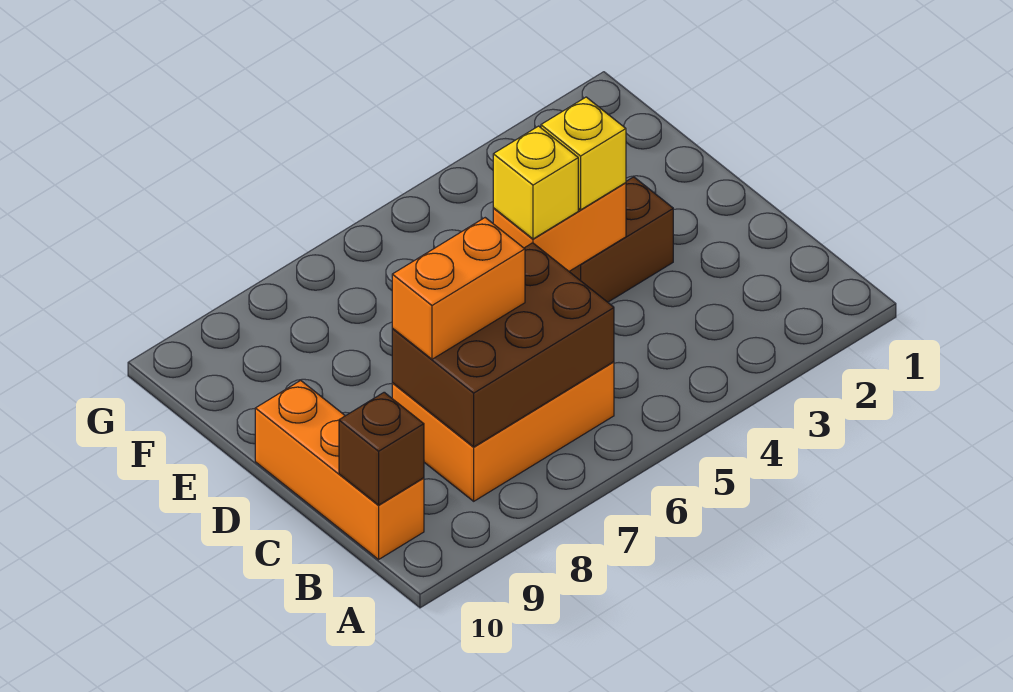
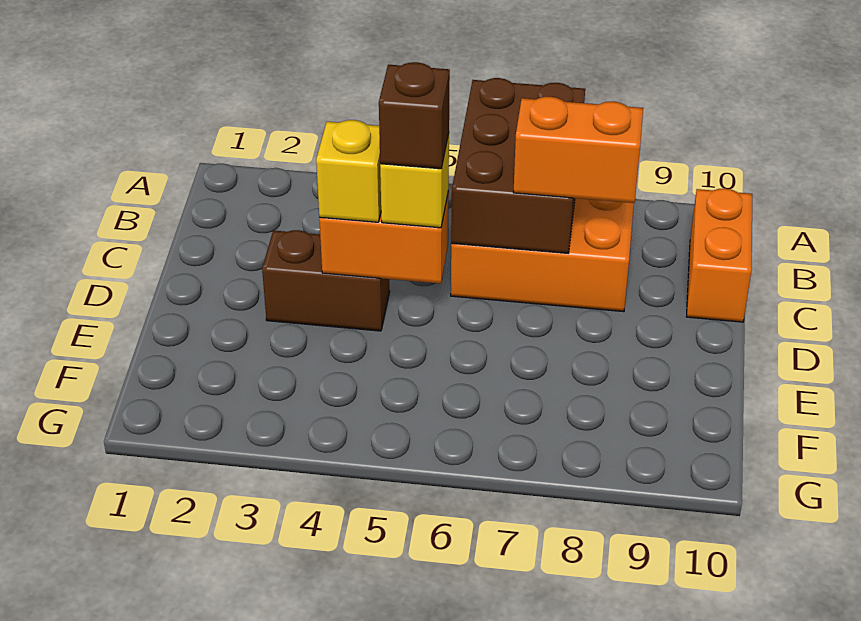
brown brick B6:C8 level 2 -> brown brick A6:C7 level 2
orange brick B10:D10 level 1 -> orange brick B10:C10 level 1
brown brick B10 level 2 -> brown brick D5 level 4

